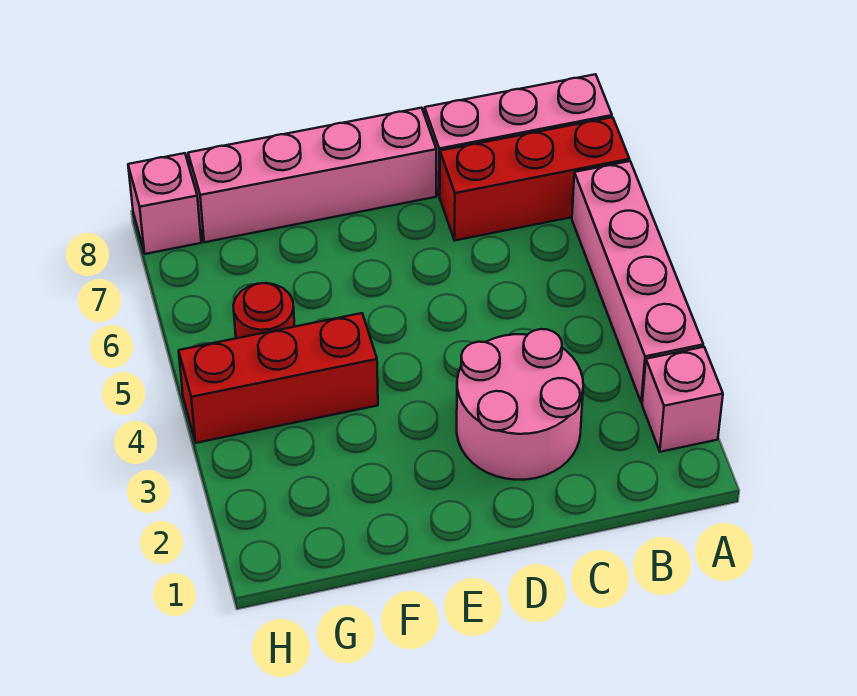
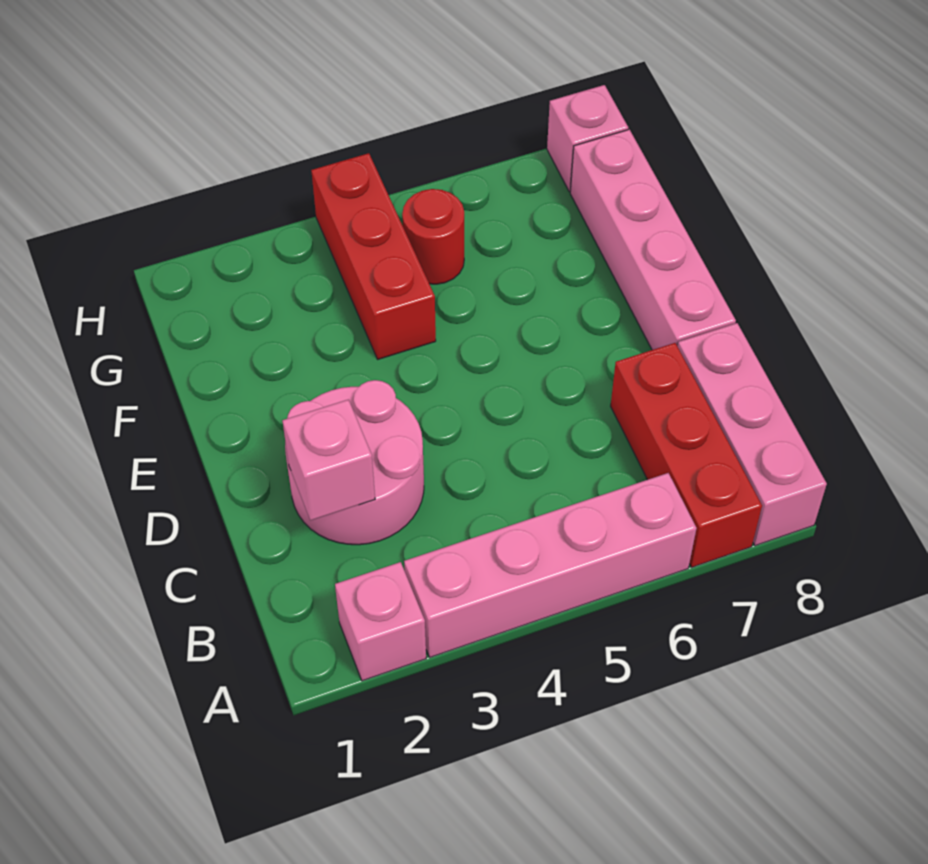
none -> pink brick C2 level 2

